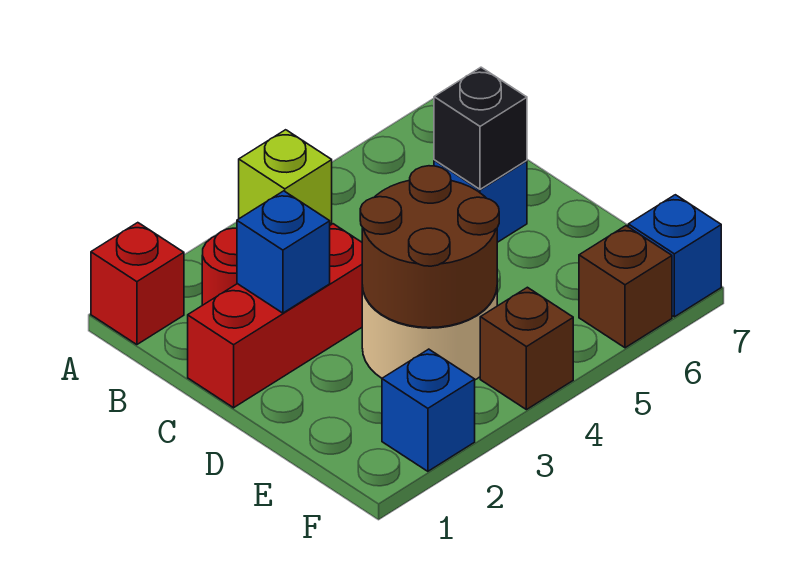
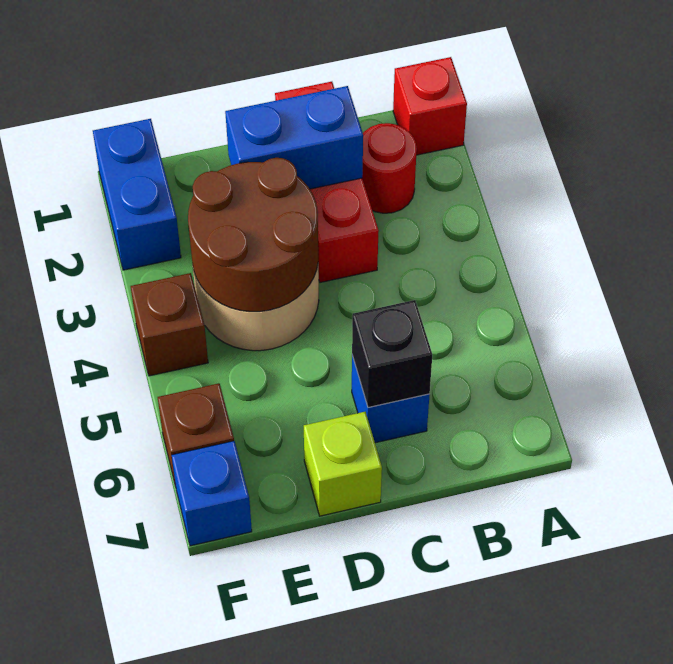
lime brick A4 level 1 -> lime brick D7 level 1
blue brick C2 level 2 -> blue brick C2:D2 level 2
blue brick F2 level 1 -> blue brick F1:F2 level 1

